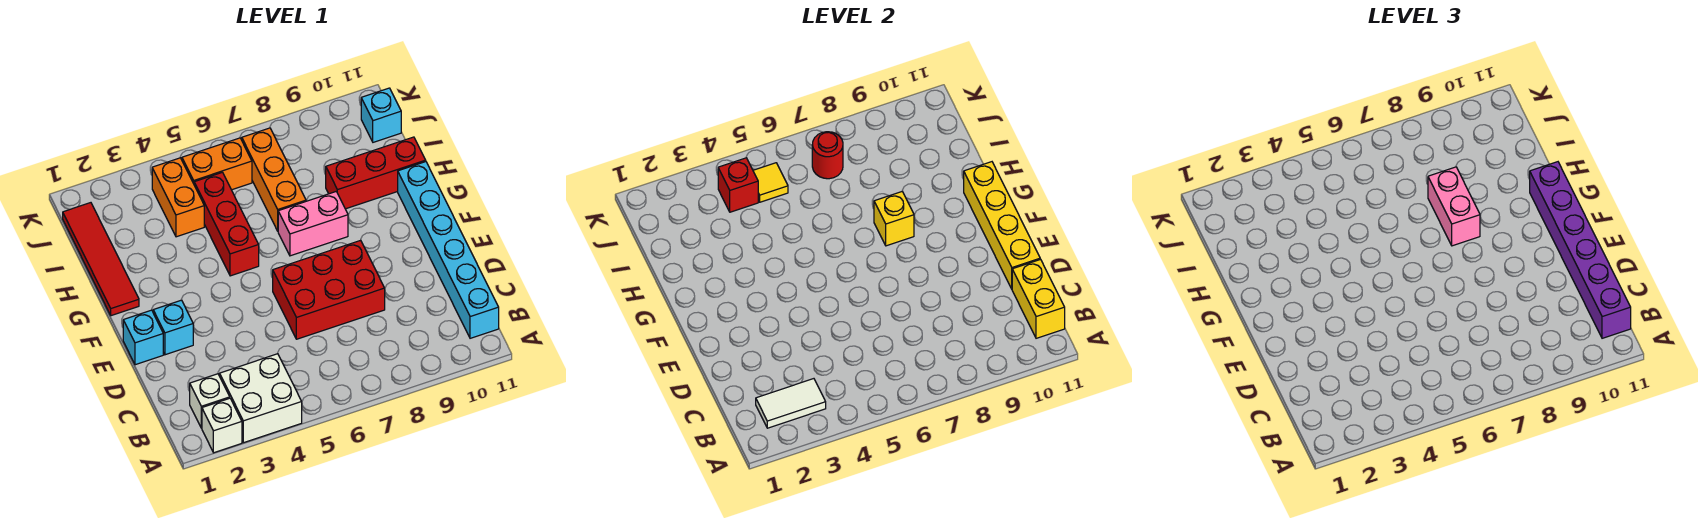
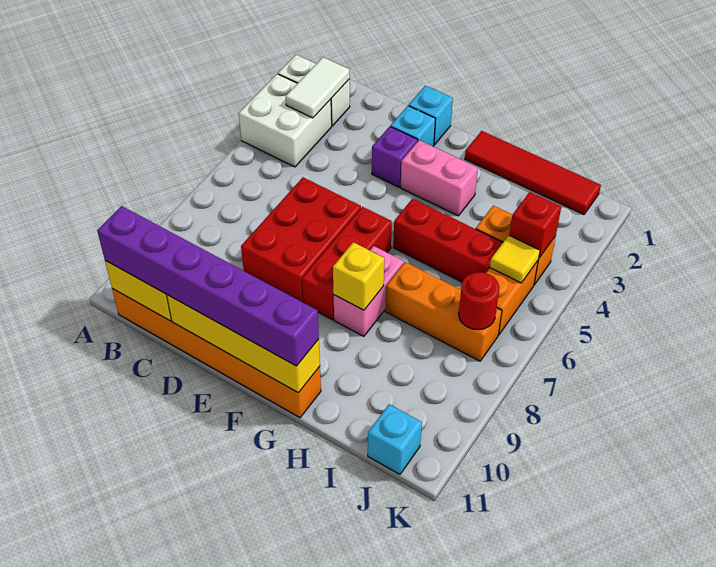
cyan brick B11:G11 level 1 -> orange brick B11:G11 level 1
none -> purple brick E3 level 1
pink brick G8:H8 level 3 -> pink brick F3:G3 level 1
red brick H9:H11 level 1 -> red brick F6:F8 level 1

